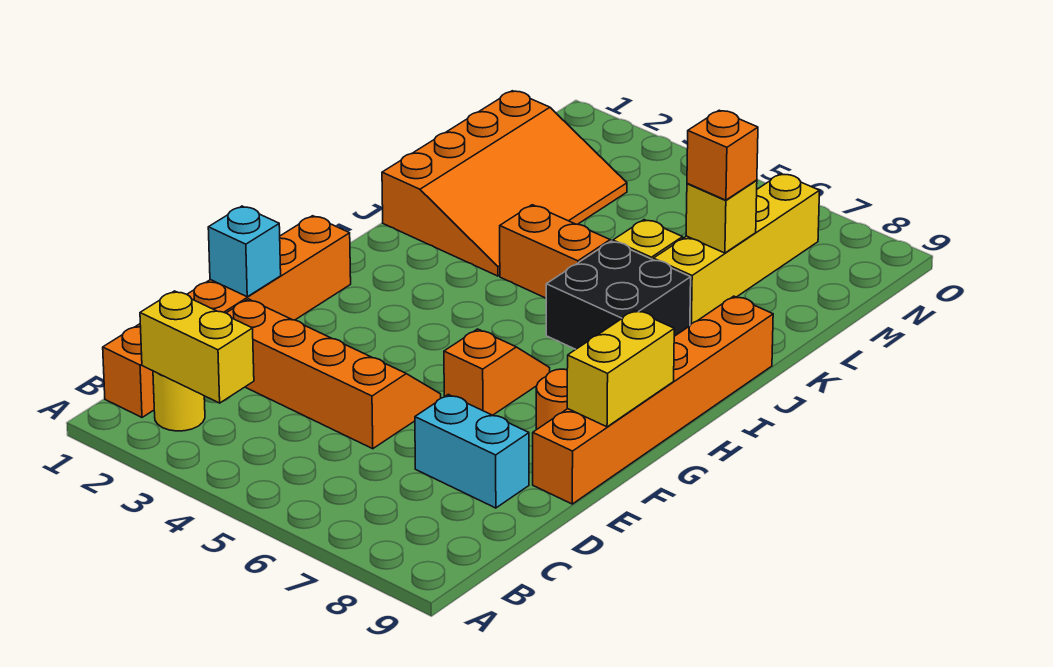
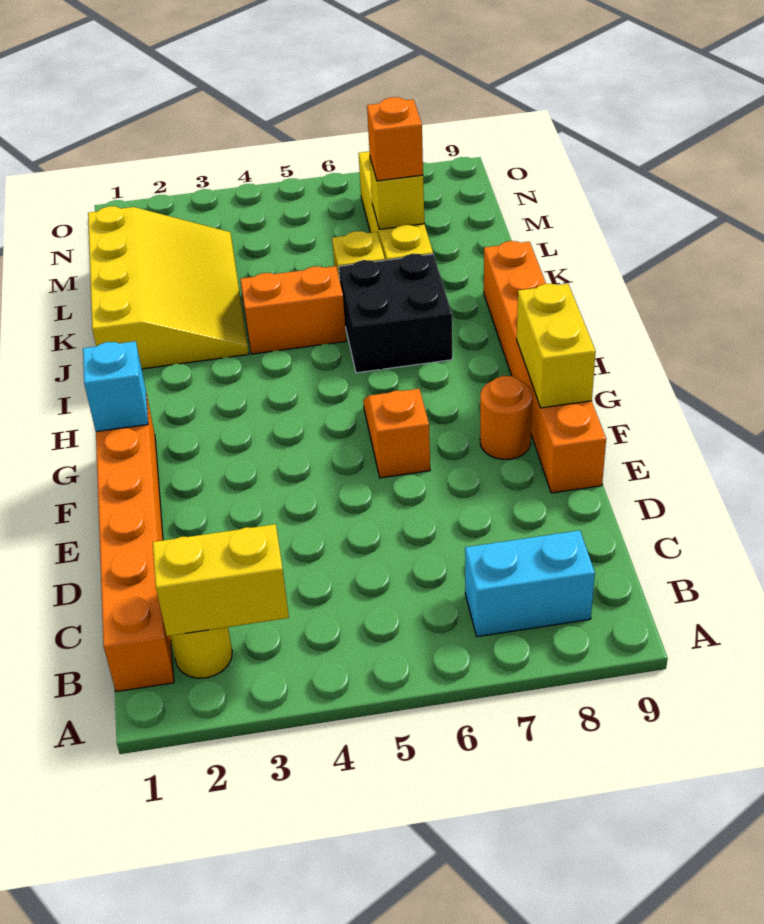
orange slope D2:E5 level 1 top D -> none
cyan brick D7:D8 level 1 -> cyan brick B7:B8 level 1
cyan brick E1 level 2 -> cyan brick G1 level 2
orange slope J1:M3 level 1 top 1 -> yellow slope J1:M3 level 1 top 1

